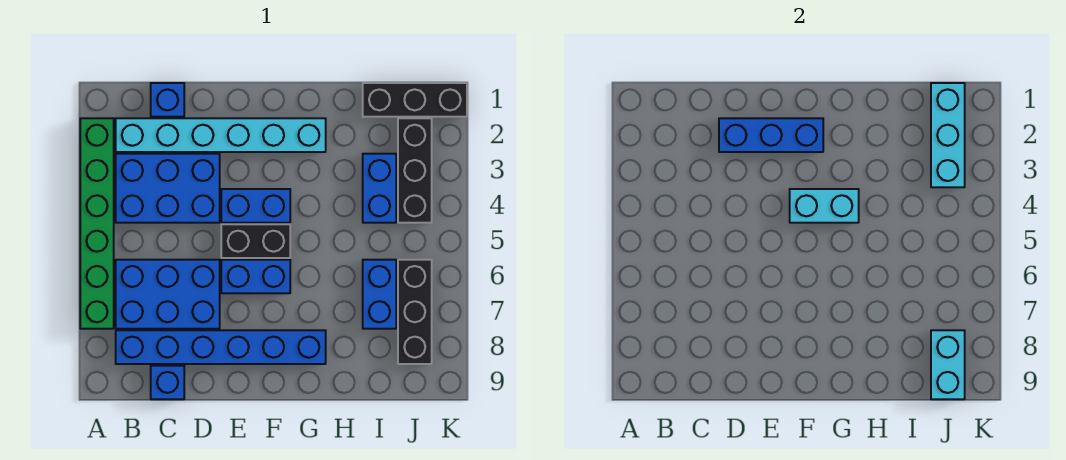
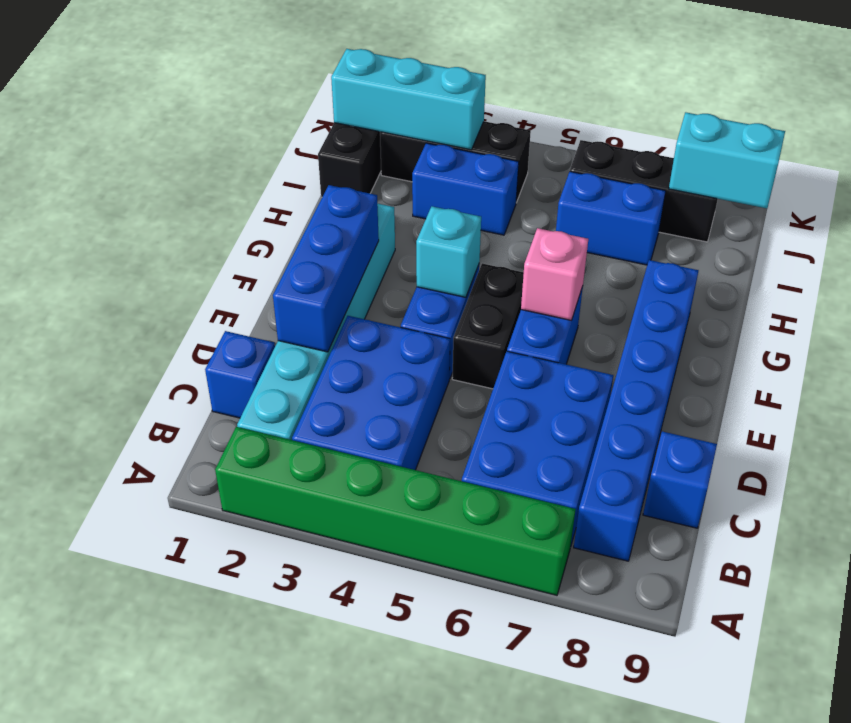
cyan brick F4:G4 level 2 -> cyan brick F4 level 2
none -> pink brick F6 level 2

